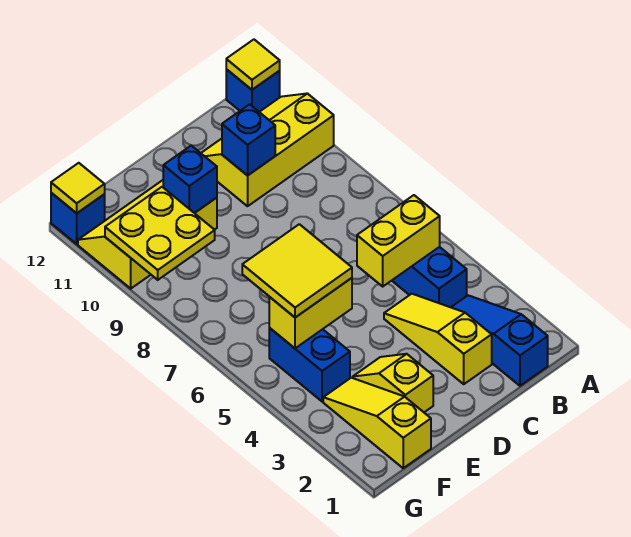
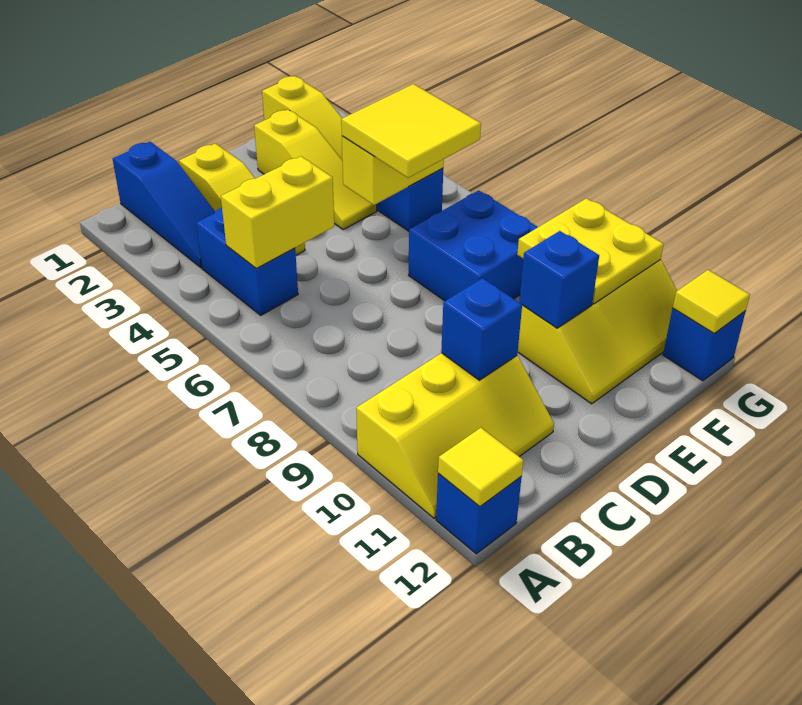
yellow slope E2:E3 level 1 top 2 -> yellow slope E2:E4 level 1 top 2
none -> blue brick E7:F8 level 1

